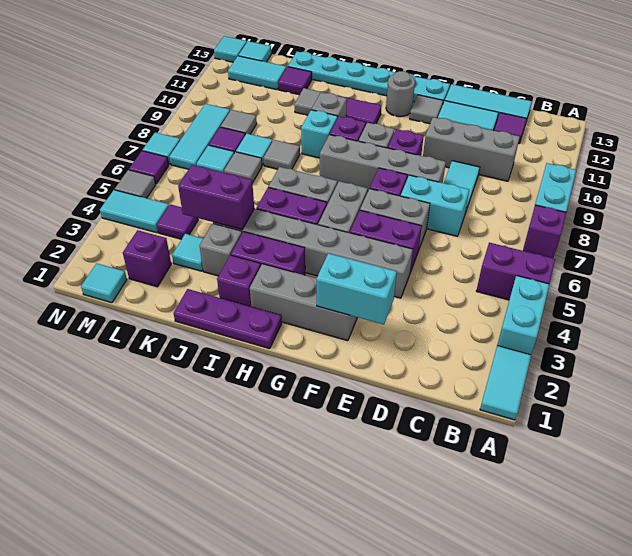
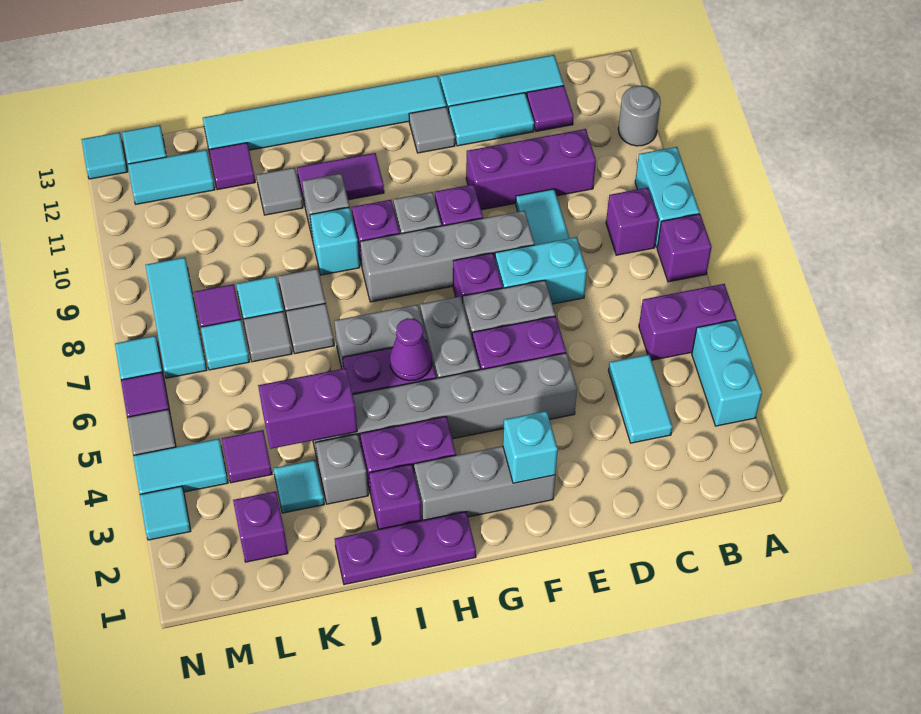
cyan tile A1:A2 level 1 -> cyan tile C3:C4 level 1
none -> purple brick B8 level 1
grey brick C10:E10 level 1 -> purple brick C10:E10 level 1
cyan brick E2:F2 level 2 -> cyan brick F2 level 2
cyan plate F13:K13 level 1 -> cyan tile F13:K13 level 1
grey round brick G12 level 1 -> grey round brick A11 level 1
none -> purple cone H5 level 2
grey tile L9 level 1 -> grey tile J7 level 1
cyan tile M1 level 1 -> cyan tile N3 level 1

